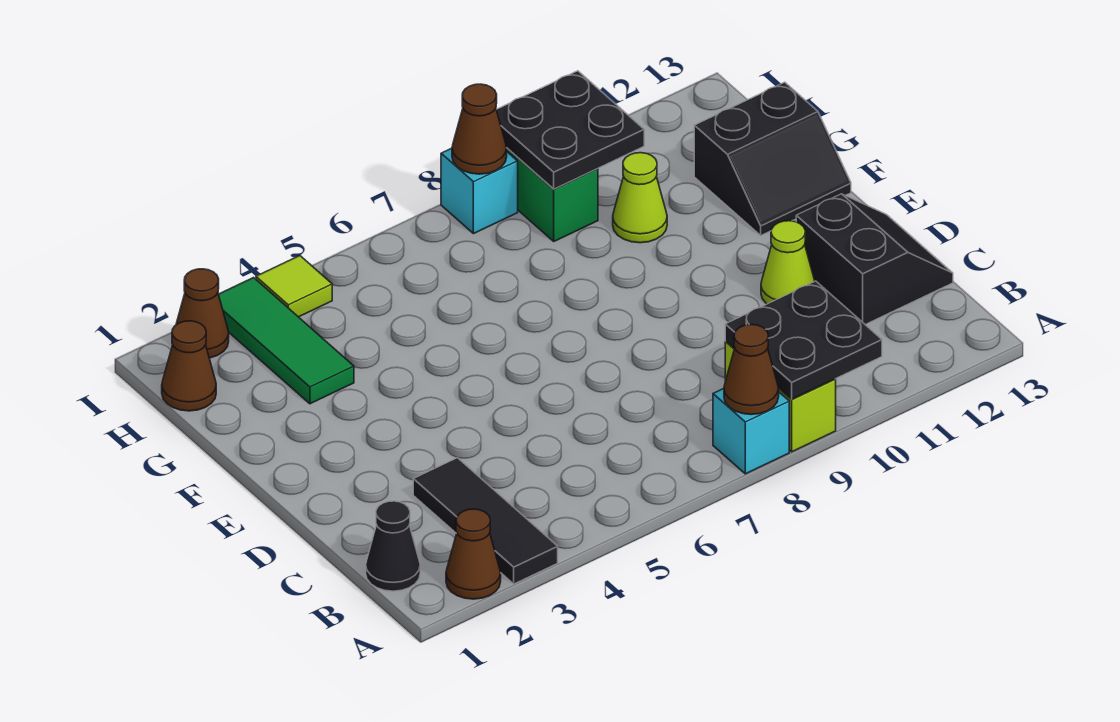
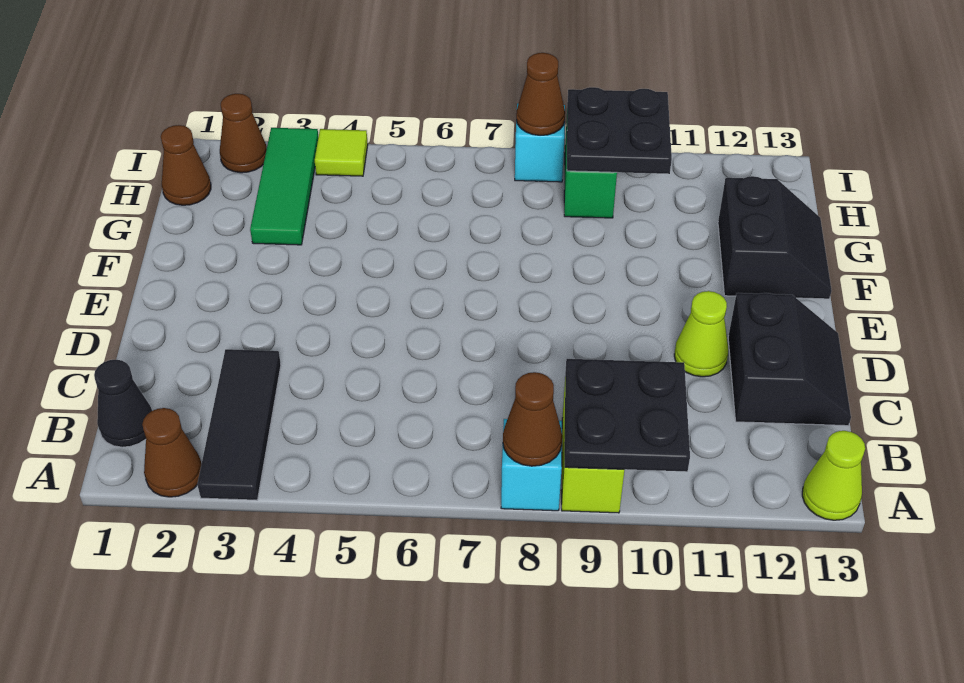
black slope F12:G13 level 1 top G -> black slope F12:G13 level 1 top 12
lime cone G10 level 1 -> lime cone A13 level 1

